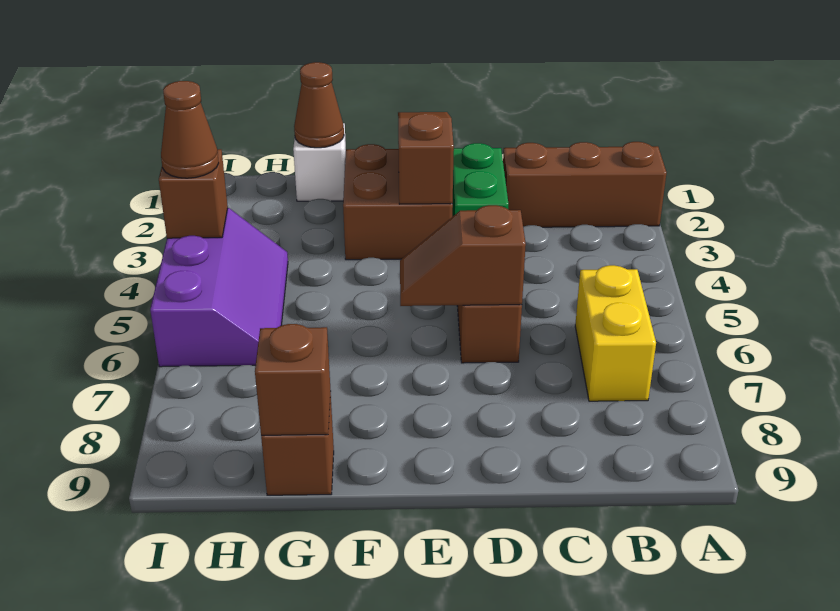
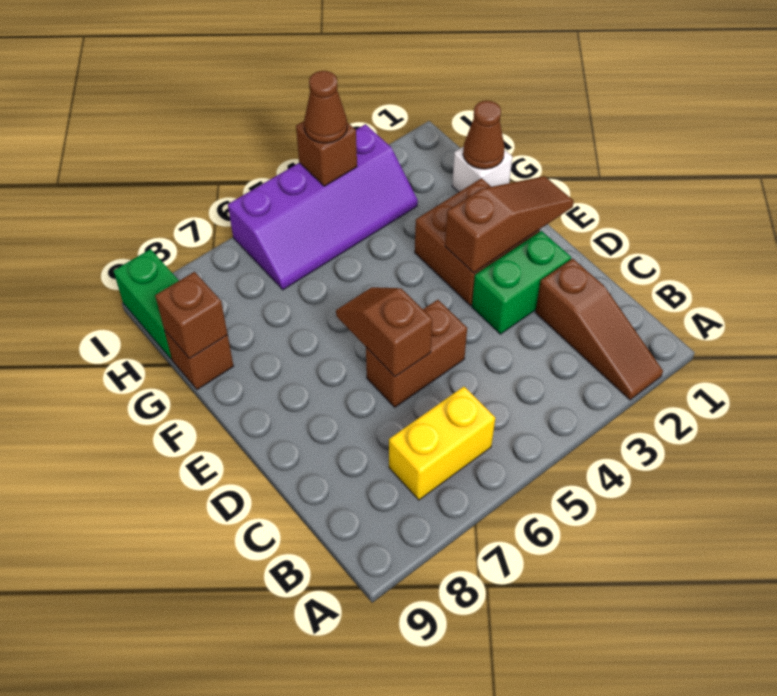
brown brick A2:C2 level 1 -> brown slope A2:C2 level 1 top C
purple slope H4:I6 level 1 top I -> purple slope H3:I6 level 1 top I
none -> green brick H9:I9 level 1

